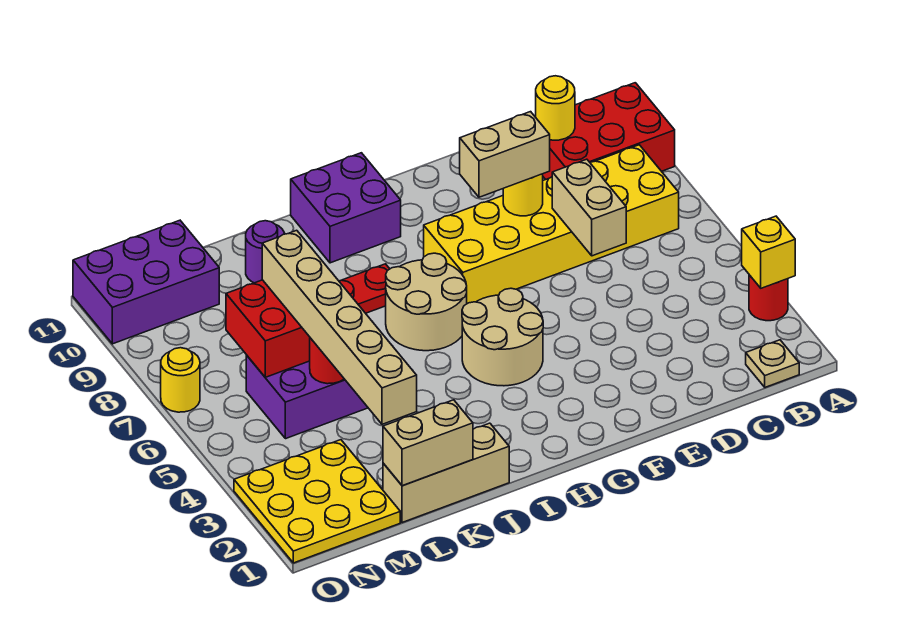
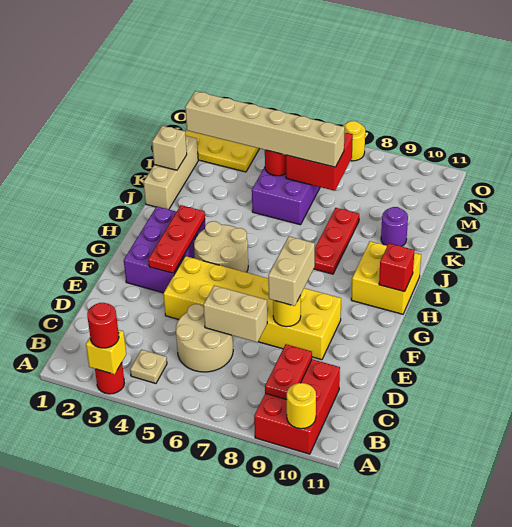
none -> red round brick A3 level 3
tan plate B1 level 1 -> tan plate B4 level 1
yellow brick B7:G8 level 1 -> yellow brick E4:F9 level 1
none -> red plate B9:C9 level 2
yellow round brick C10 level 2 -> yellow round brick A10 level 2
none -> red plate F3:H3 level 2
tan round brick H6:I7 level 1 -> tan round brick C5:D6 level 1
purple brick H10:I11 level 1 -> yellow brick H10:I11 level 1
none -> red brick H11 level 2
tan brick K1:L1 level 2 -> tan brick K1 level 2
purple brick M10:O11 level 1 -> purple brick F2:H3 level 1

